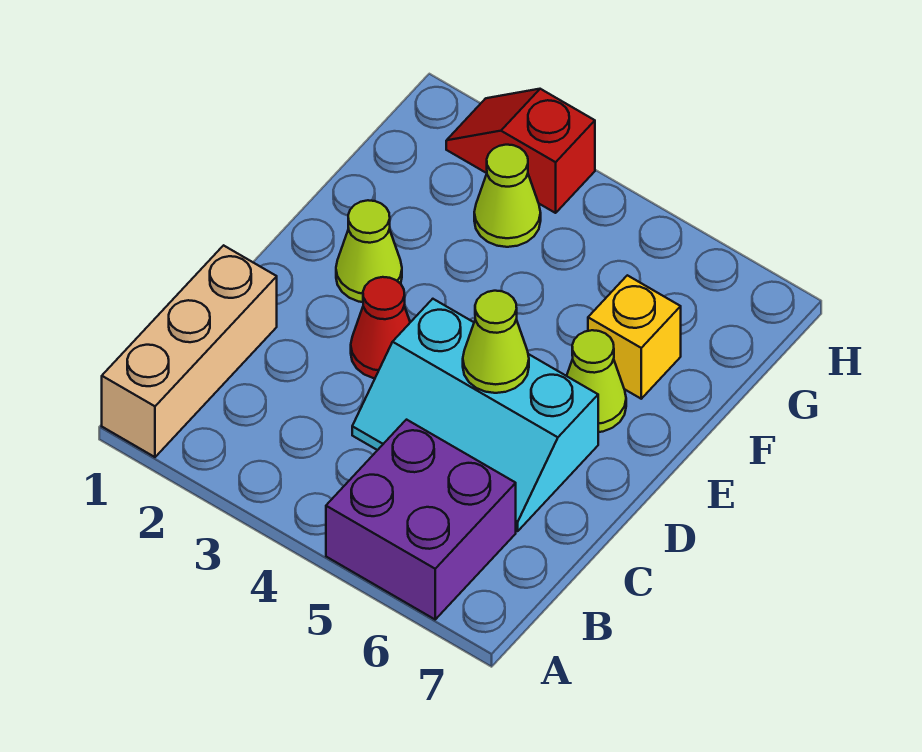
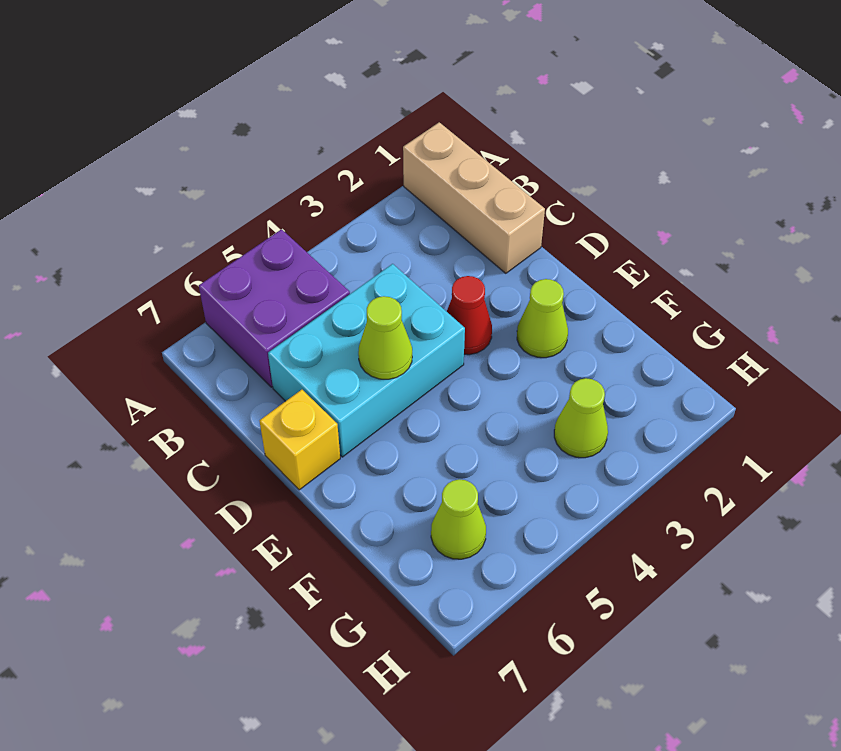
cyan slope C4:D6 level 1 top D -> cyan brick C4:D6 level 1
lime cone E6 level 1 -> lime cone G6 level 1
yellow brick F6 level 1 -> yellow brick D7 level 1
red slope H2:H3 level 1 top 3 -> none

